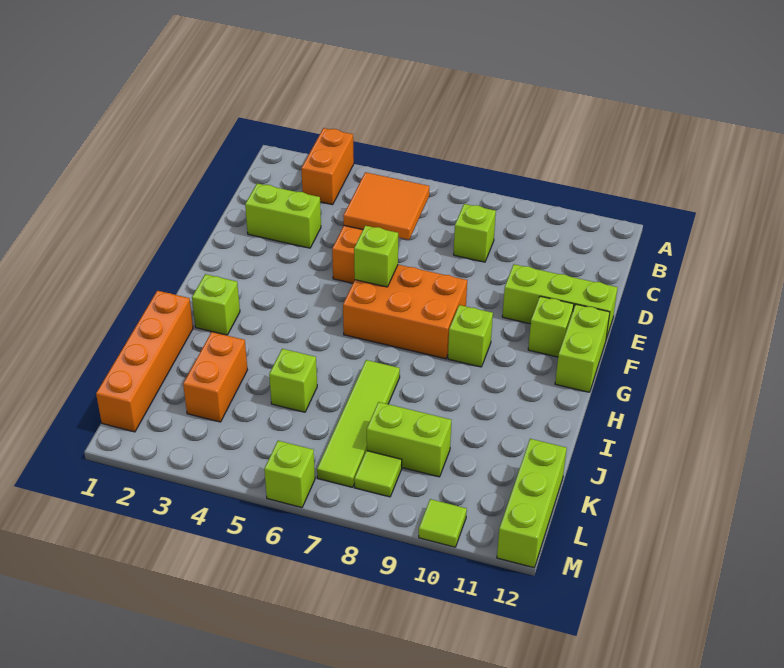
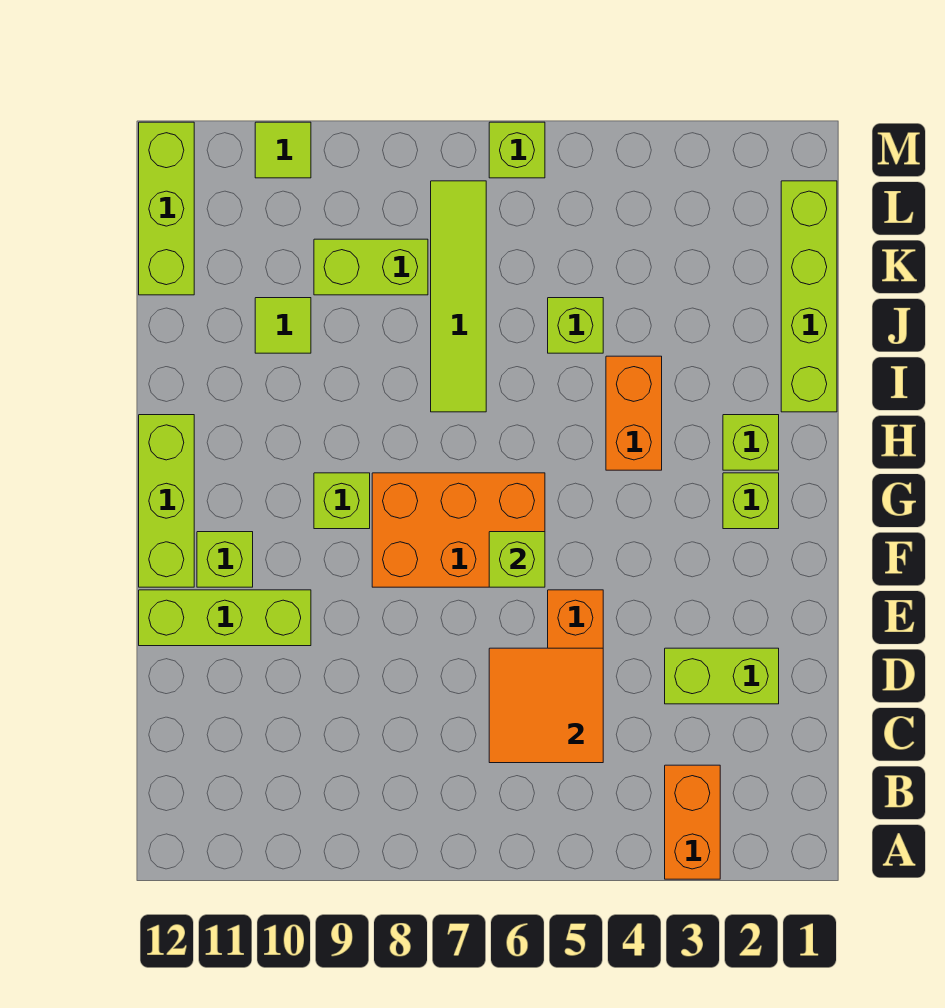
lime brick C8 level 1 -> lime brick G2 level 1
lime brick F12:G12 level 1 -> lime brick F12:H12 level 1
orange brick I1:L1 level 1 -> lime brick I1:L1 level 1
orange brick J3:K3 level 1 -> orange brick H4:I4 level 1
lime tile L8 level 1 -> lime tile J10 level 1

